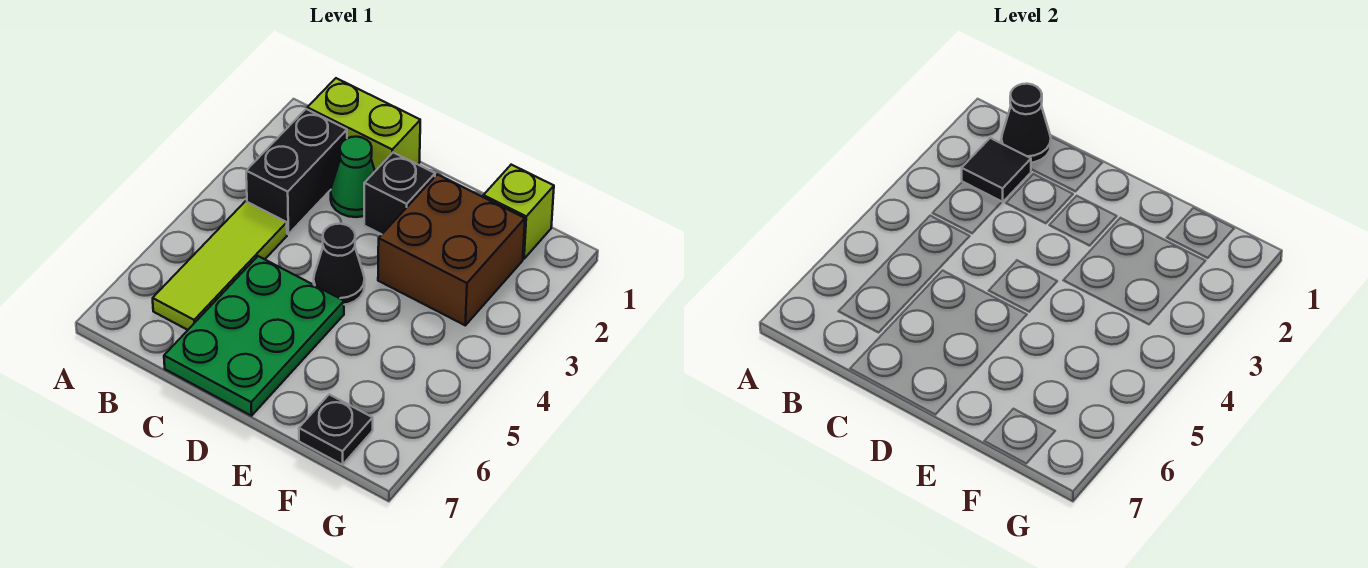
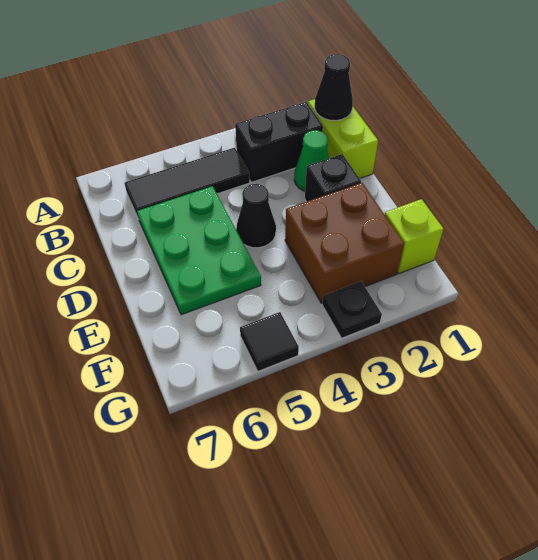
black tile B2 level 2 -> black tile G5 level 1
lime tile B4:B6 level 1 -> black tile B4:B6 level 1
green plate C5:D7 level 1 -> green plate C5:E6 level 1
black plate F7 level 1 -> black plate G3 level 1

